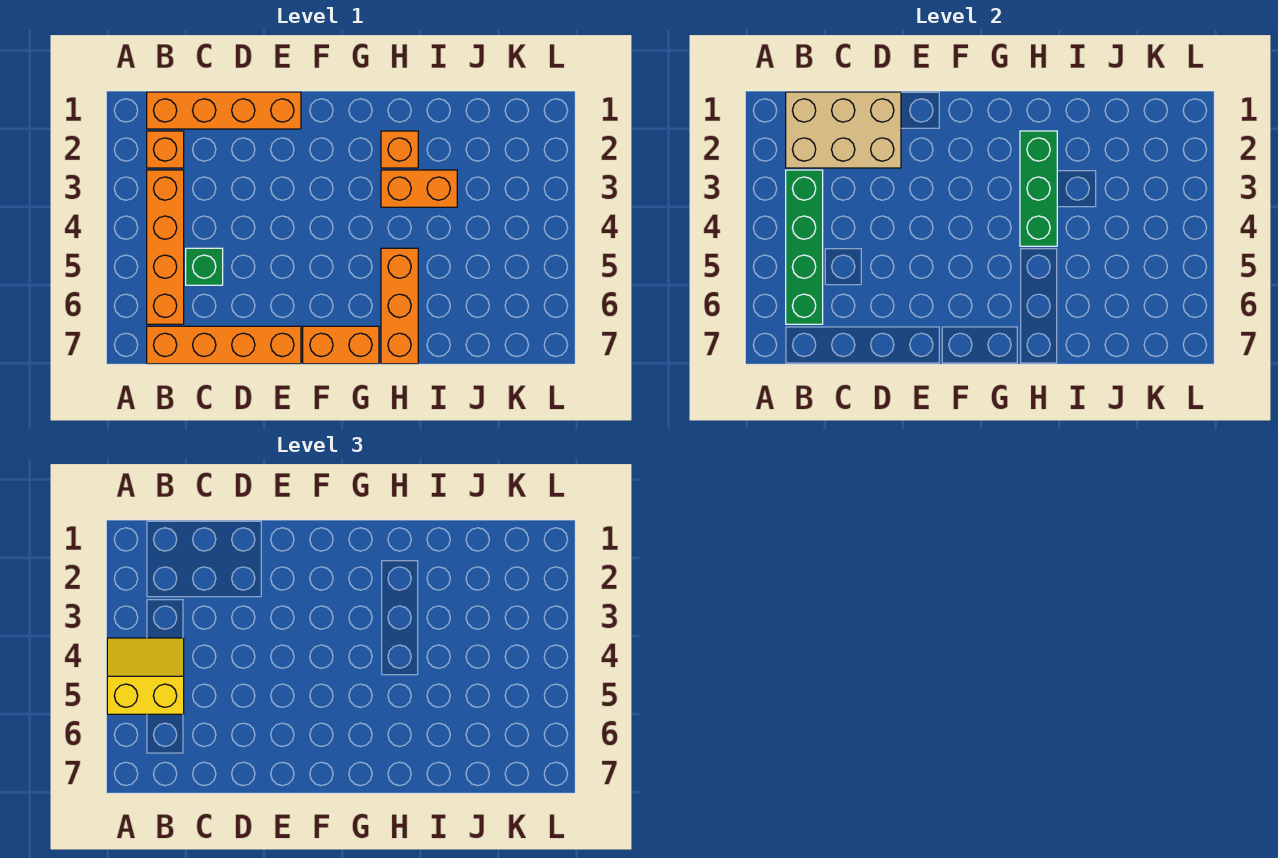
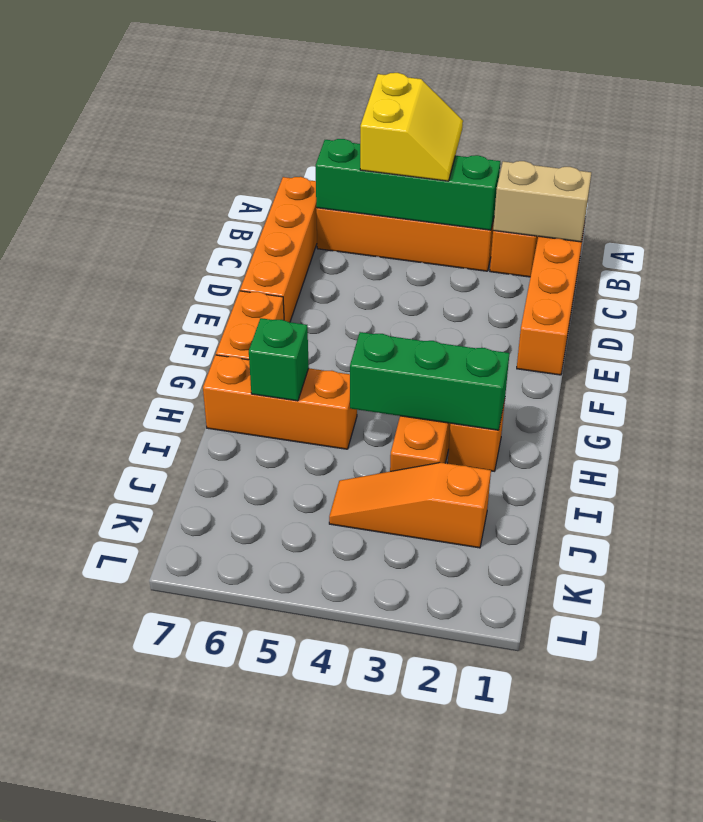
tan brick B1:D2 level 2 -> tan brick B1:B2 level 2
green brick C5 level 1 -> green brick H6 level 2
none -> orange slope J2:J4 level 1 top 2

